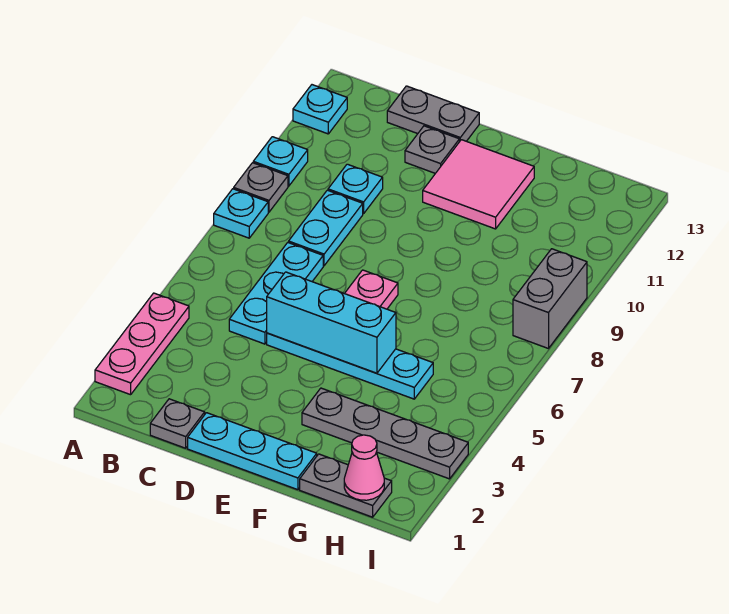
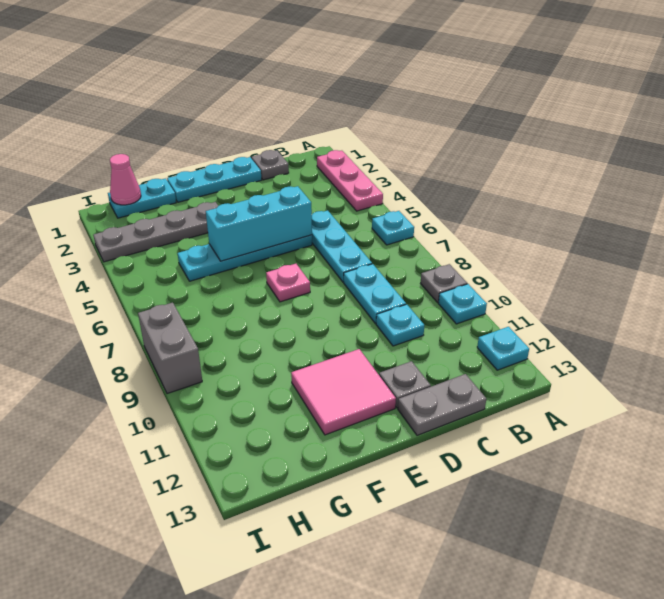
cyan plate A8 level 1 -> cyan plate A6 level 1
grey plate G1:H1 level 1 -> cyan plate G1:H1 level 1

